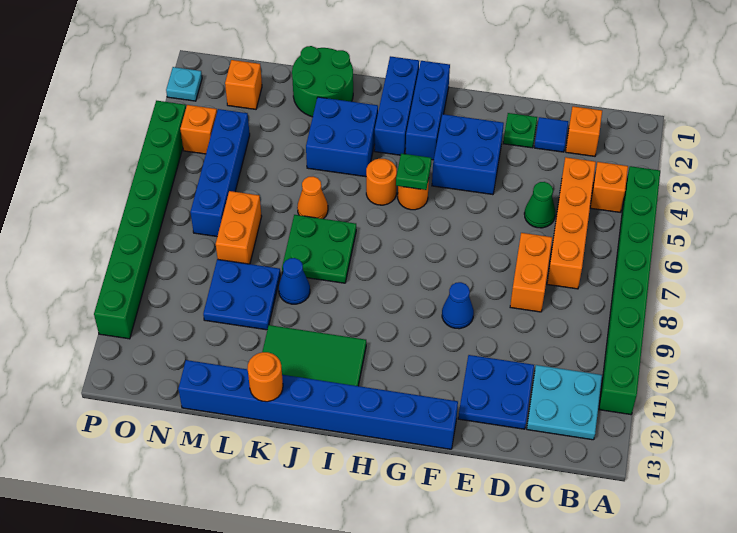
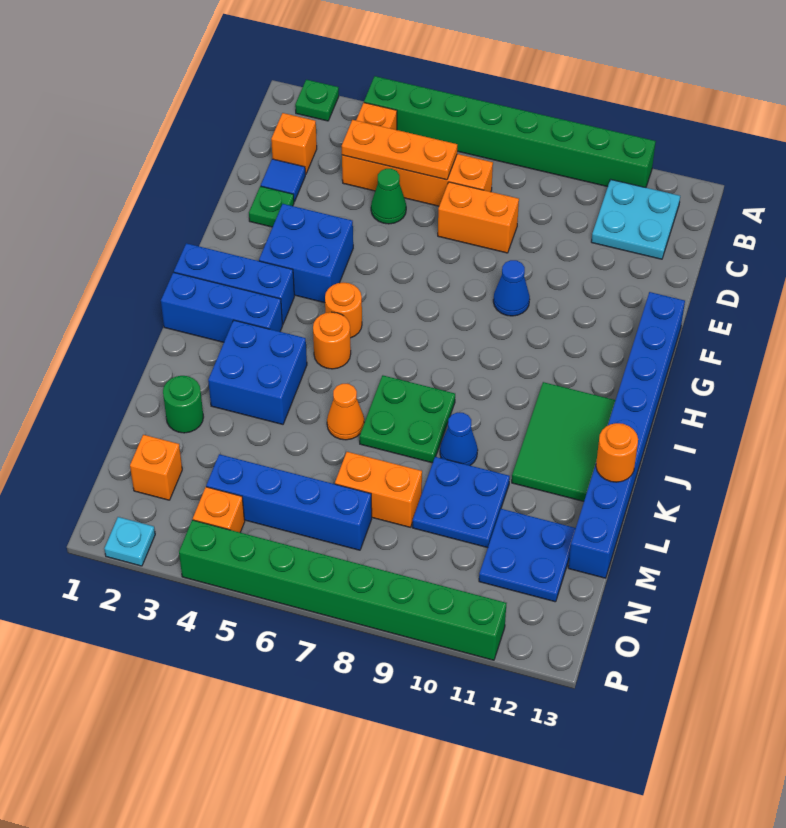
none -> orange plate C4:C6 level 2
blue plate D11:E12 level 1 -> blue plate M11:N12 level 1
green plate H5 level 2 -> green plate A2 level 1
green round brick K1:L2 level 1 -> green round brick L2 level 1

